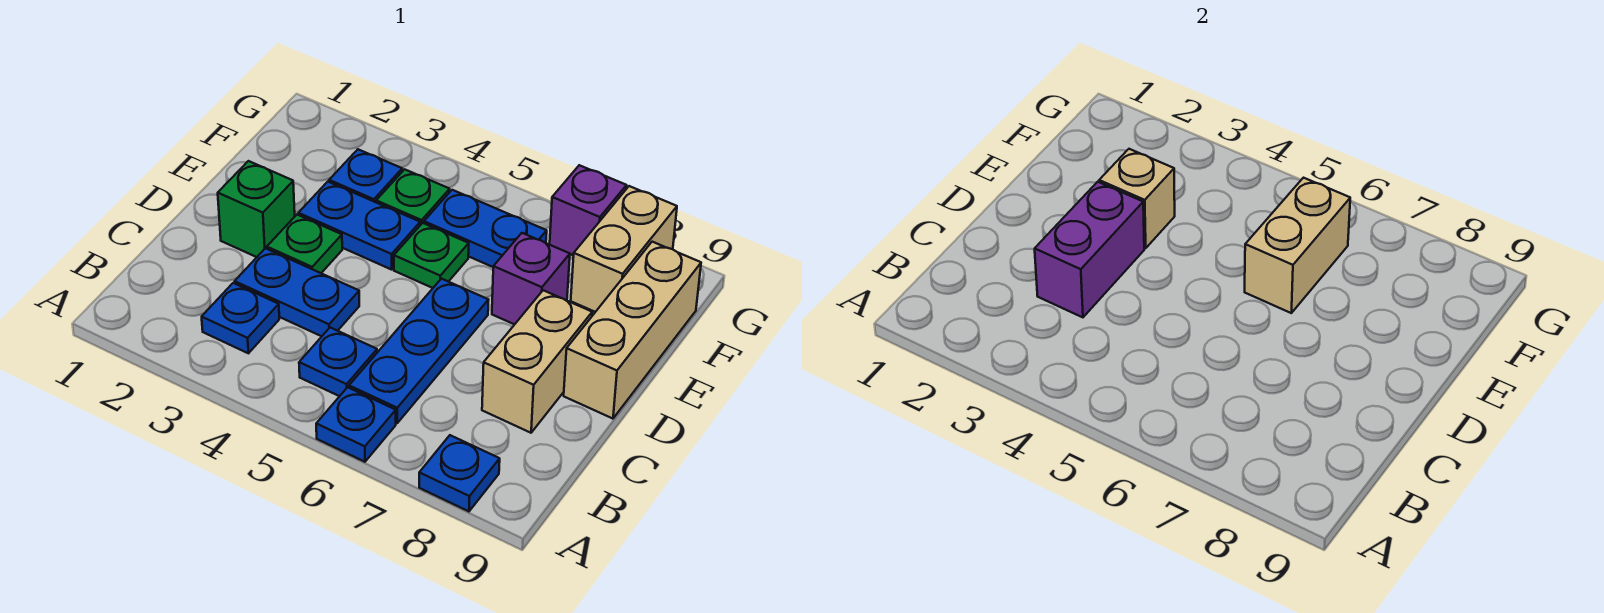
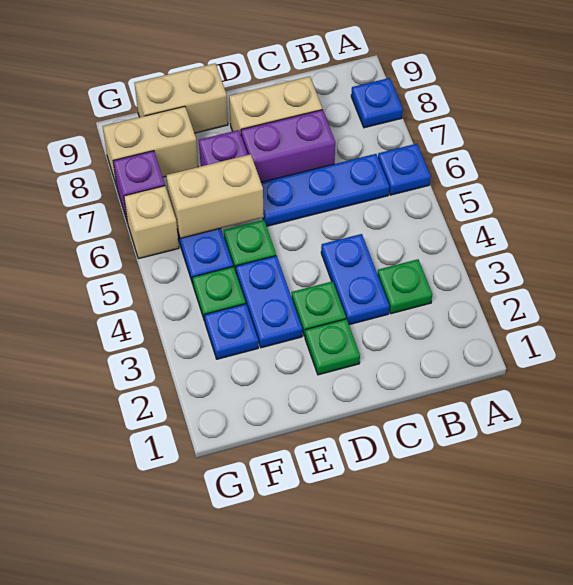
blue plate B3 level 1 -> green plate B3 level 1
blue plate B5 level 1 -> none
purple brick C3:D3 level 2 -> purple brick C7:D7 level 1
green brick D2 level 1 -> green plate D2 level 1
tan brick D9:F9 level 1 -> tan brick E9:F9 level 1
tan brick E3 level 2 -> tan brick G6 level 1

